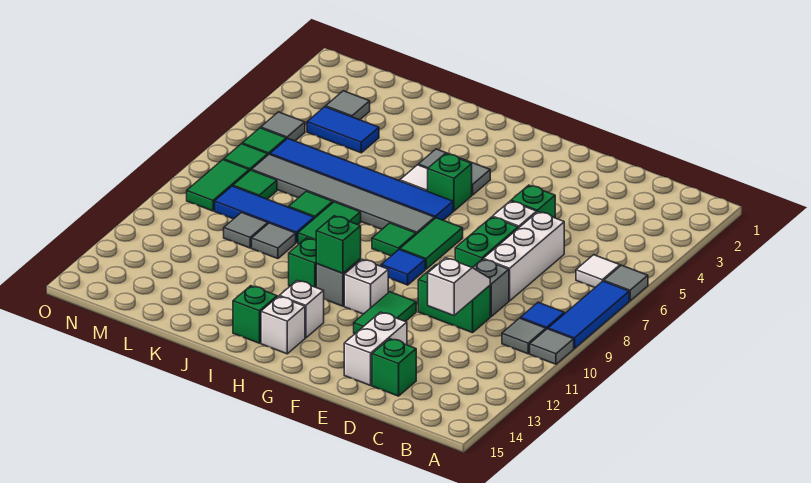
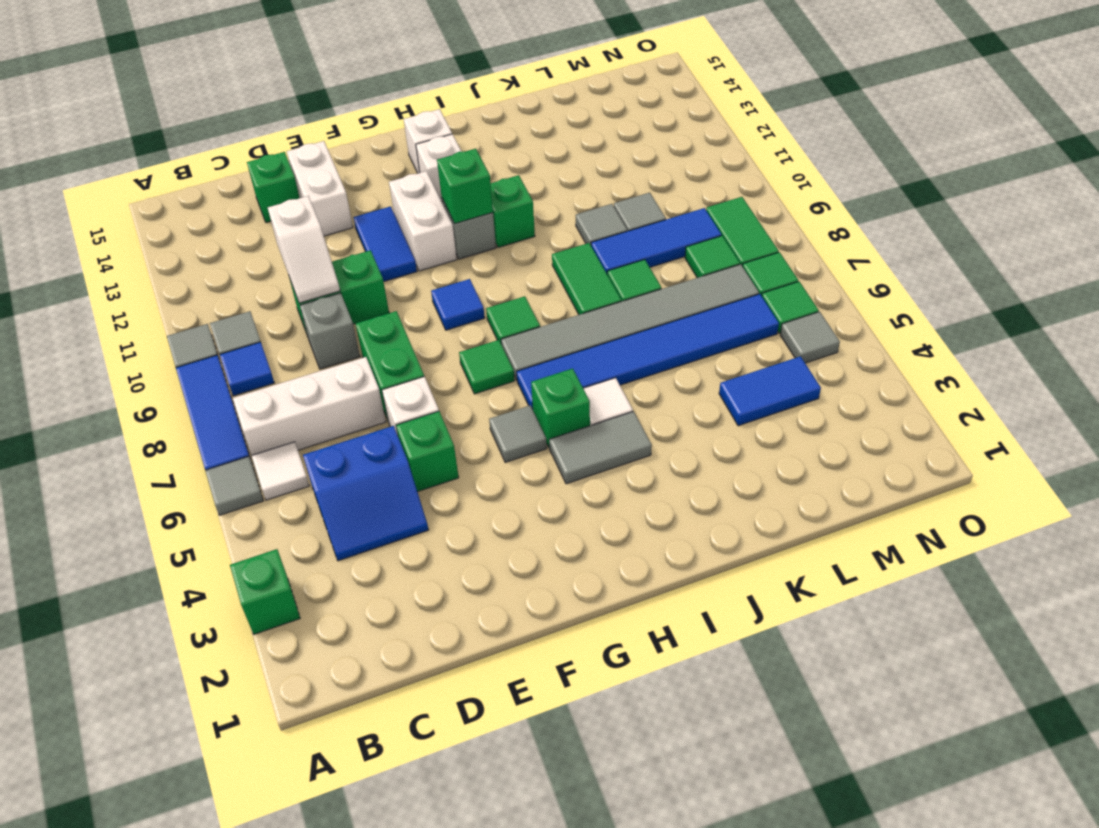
none -> blue slope C4:D5 level 1 top 5
white brick D6:D8 level 1 -> white brick B7:D7 level 1
green tile F11:F12 level 1 -> blue tile F11:F12 level 1
green tile G7:G8 level 1 -> green tile G7 level 1
white brick G11 level 1 -> white brick G11:G12 level 1
green brick I14 level 1 -> green brick A3 level 1
grey tile M3 level 1 -> grey tile G5 level 1

